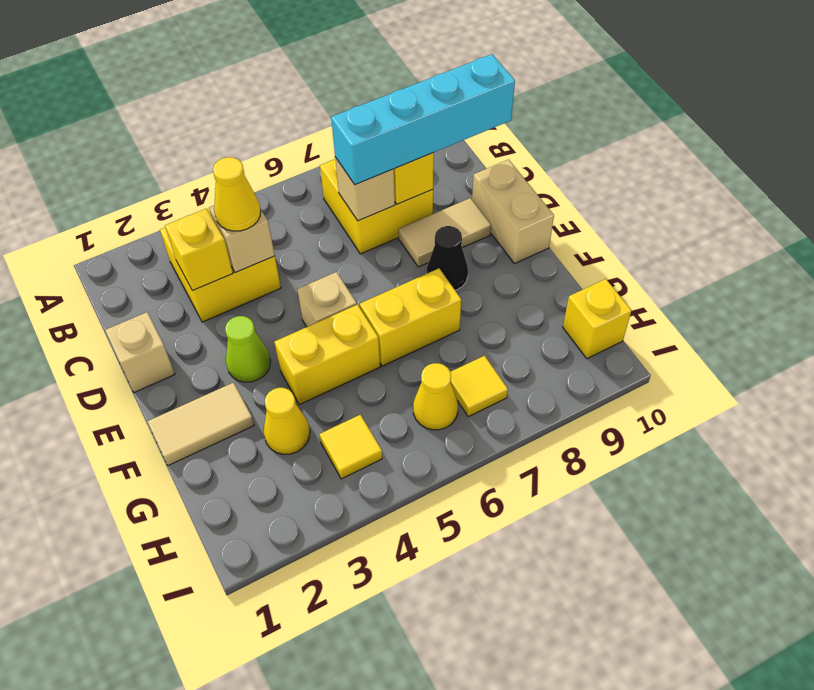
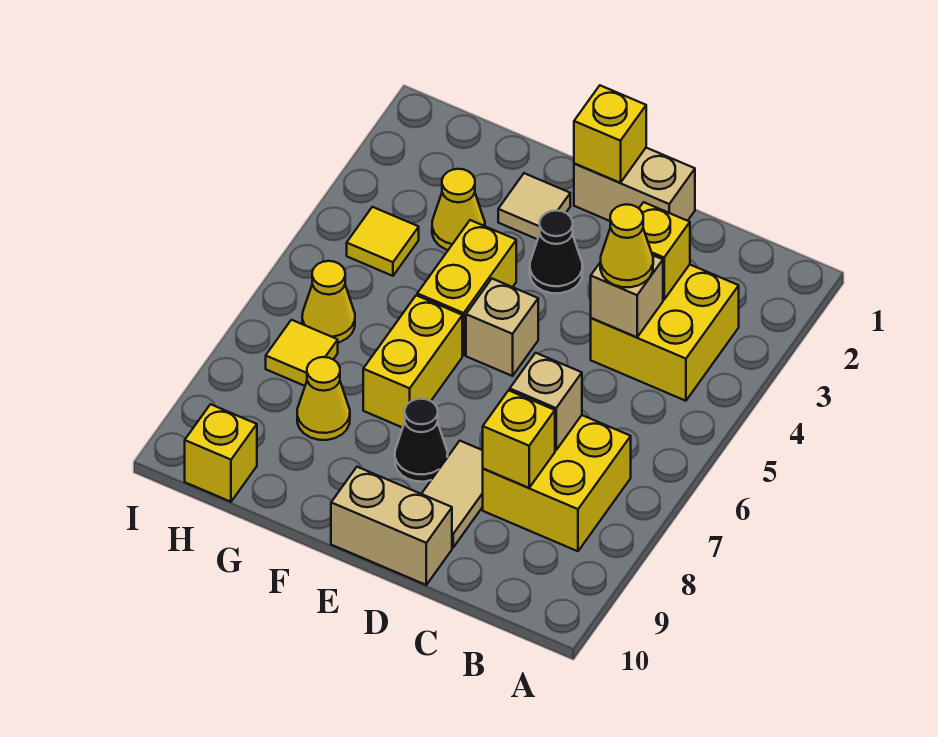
cyan brick C7:C10 level 3 -> none
tan brick D1 level 1 -> tan brick D1:E1 level 1
none -> yellow brick E1 level 2
lime cone E3 level 1 -> black cone E3 level 1
tan tile F1:F2 level 1 -> tan tile F2 level 1
none -> yellow cone G8 level 1

